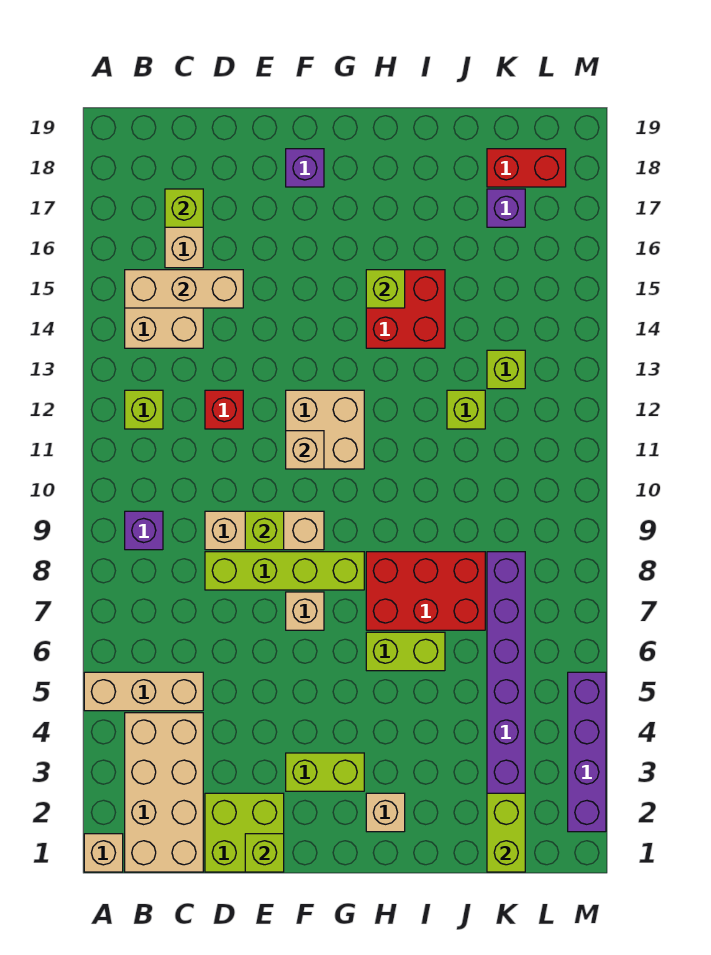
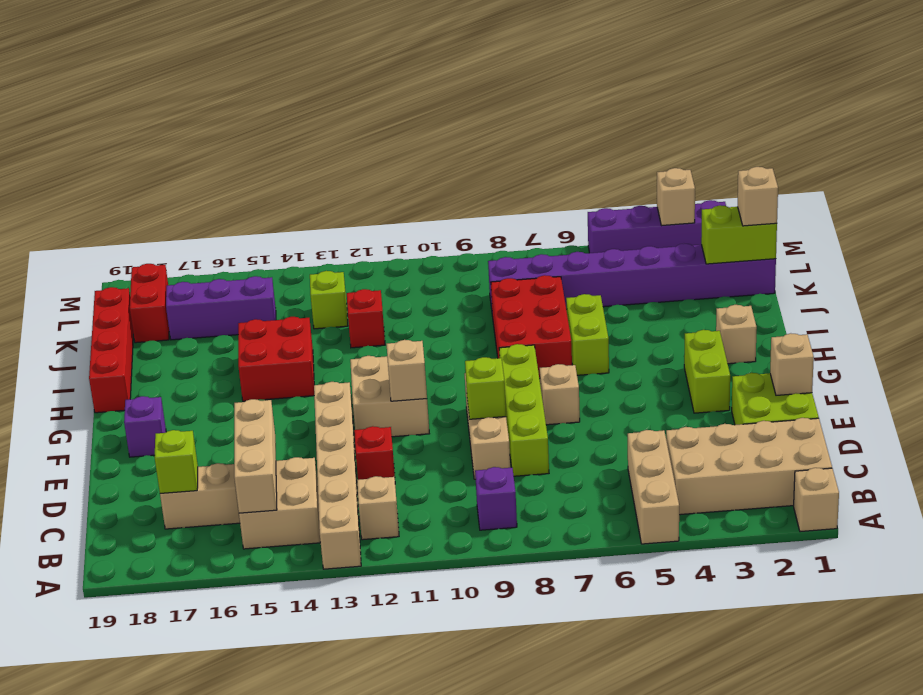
none -> tan brick A13:F13 level 1
lime brick B12 level 1 -> tan brick B12 level 1
lime brick E1 level 2 -> tan brick E1 level 2
lime brick H15 level 2 -> none
none -> red brick H19:K19 level 1
lime brick J12 level 1 -> red brick J12 level 1
none -> tan brick K1 level 3
purple brick K17 level 1 -> purple brick K15:K17 level 1
none -> tan brick M3 level 2

